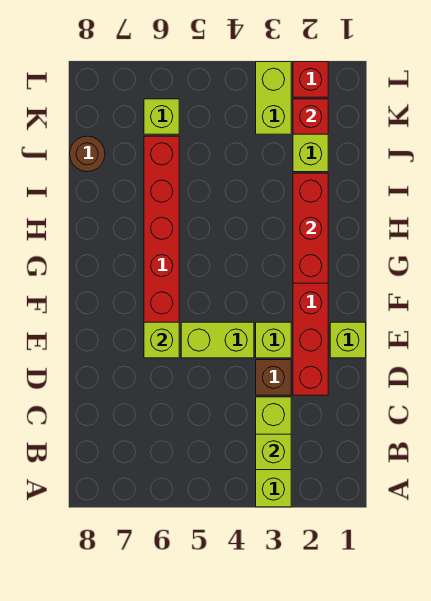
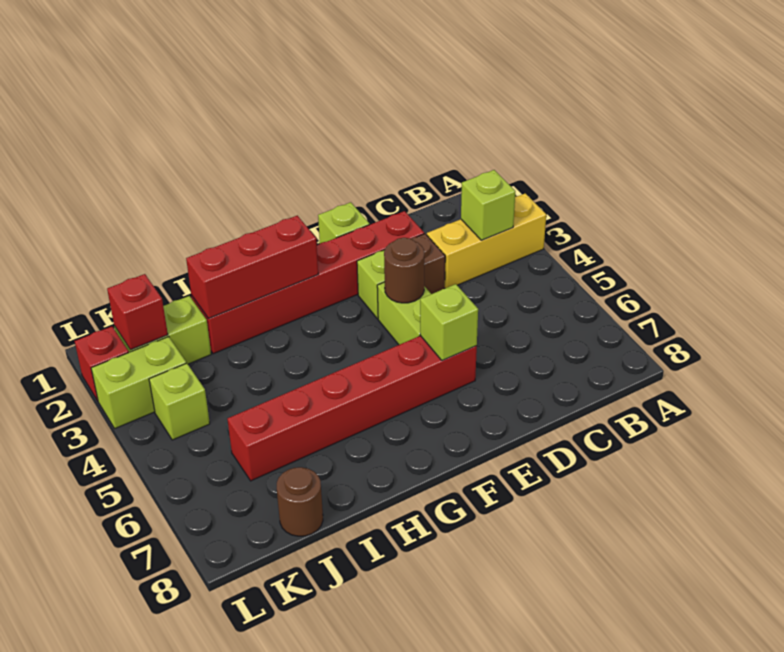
lime brick A3:C3 level 1 -> yellow brick A3:C3 level 1
none -> brown round brick E4 level 2
lime brick K6 level 1 -> lime brick K4 level 1

